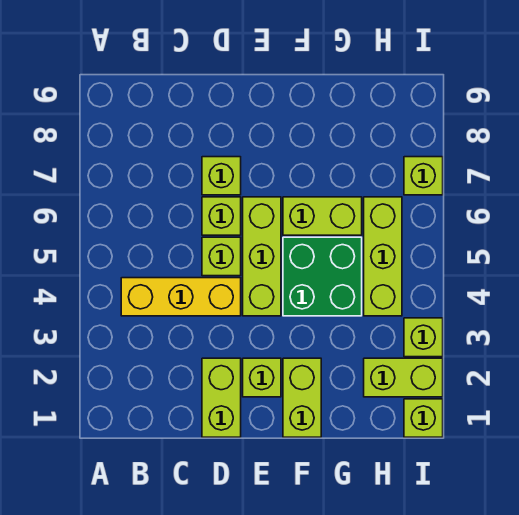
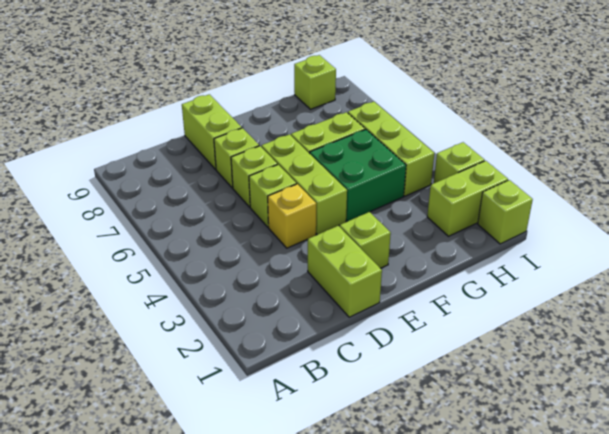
yellow brick B4:D4 level 1 -> yellow brick D4 level 1
lime brick F1:F2 level 1 -> lime brick D8:D9 level 1
lime brick I7 level 1 -> lime brick H9 level 1

